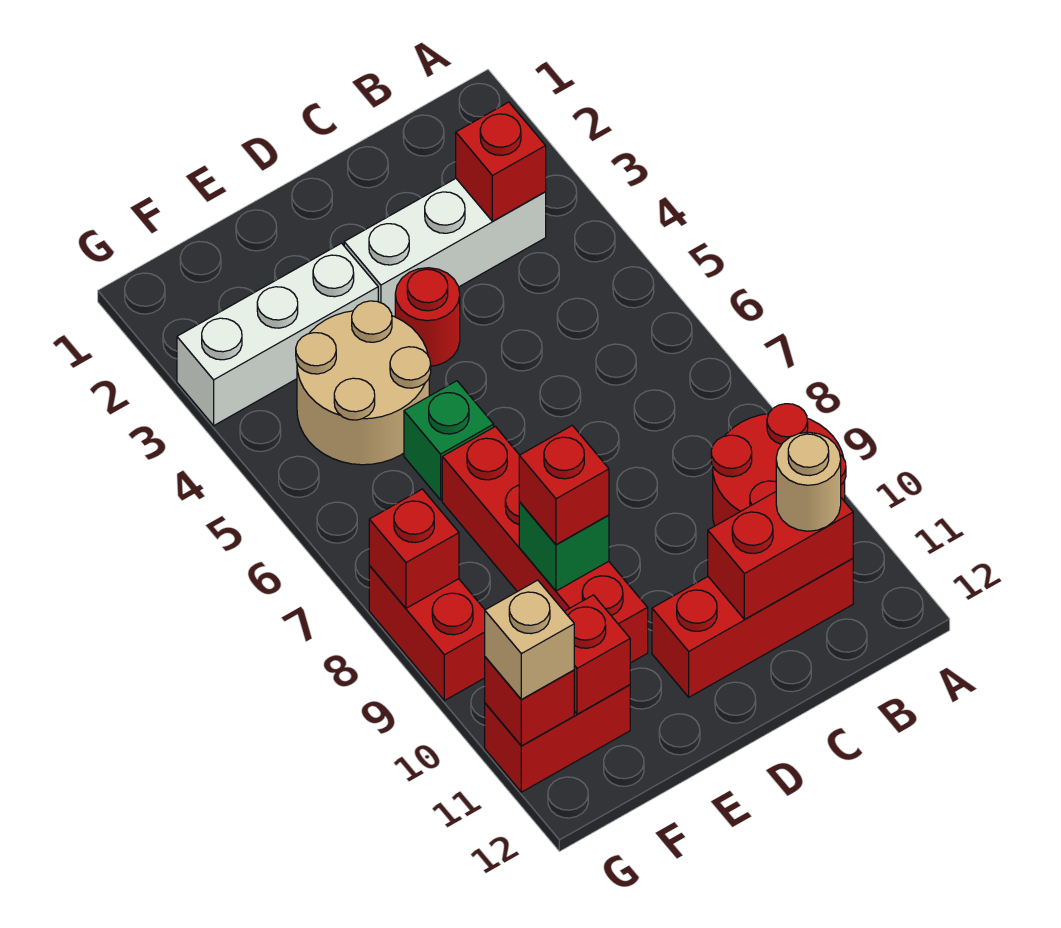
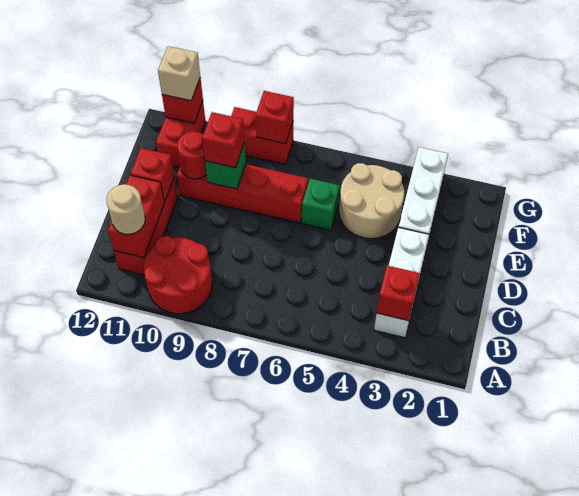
red round brick D4 level 1 -> red round brick E10 level 2
red brick F11 level 2 -> red brick D11 level 2

